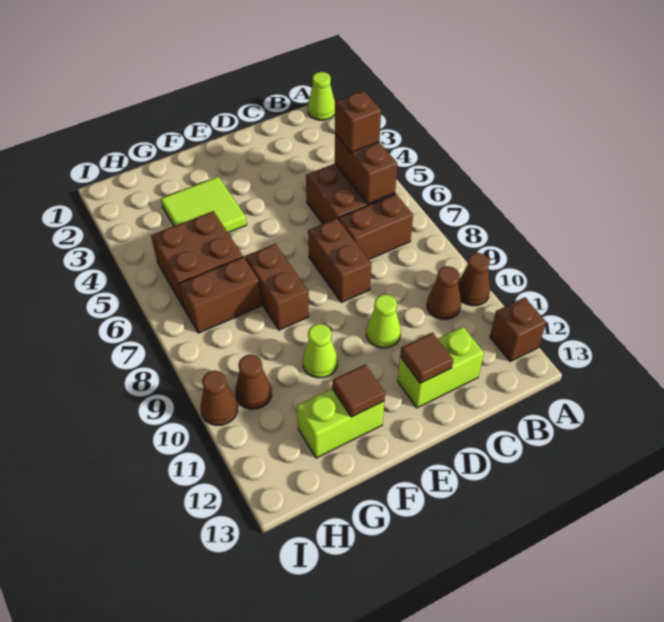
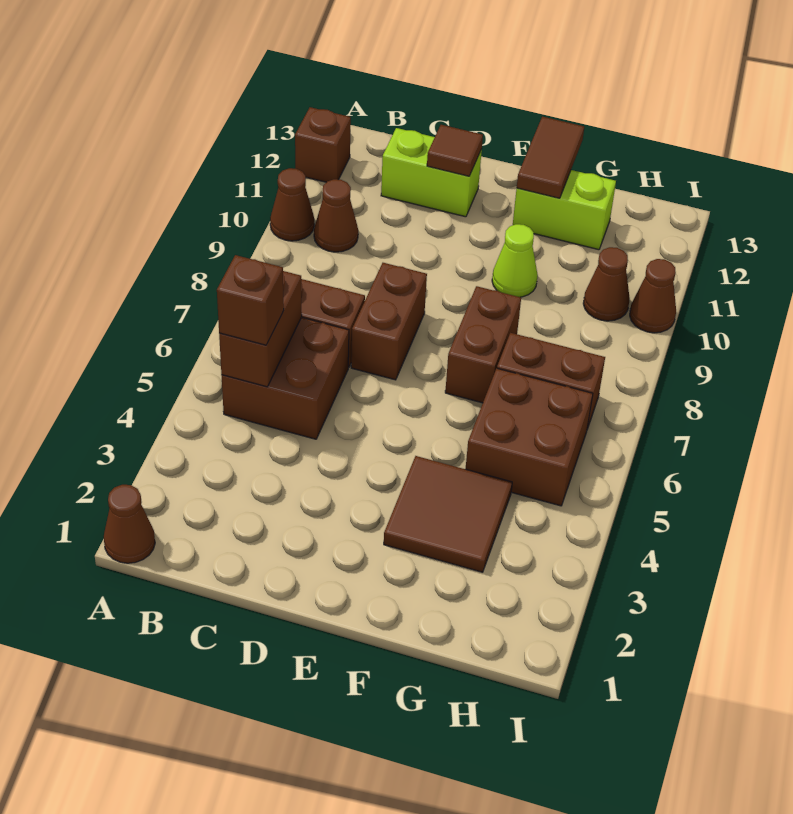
lime cone A1 level 1 -> brown cone A1 level 1
lime cone D10 level 1 -> none
lime tile F3:G4 level 1 -> brown tile F3:G4 level 1
brown tile F12 level 2 -> brown tile F12:F13 level 2

